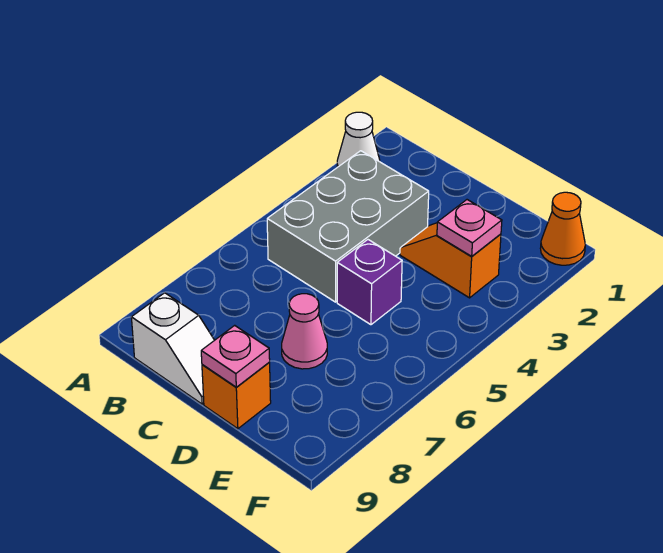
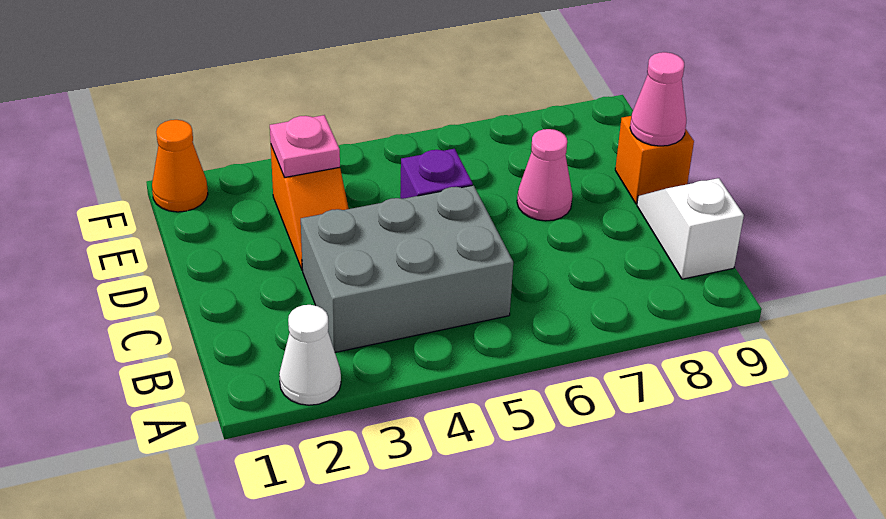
pink plate D9 level 2 -> pink cone D9 level 2

